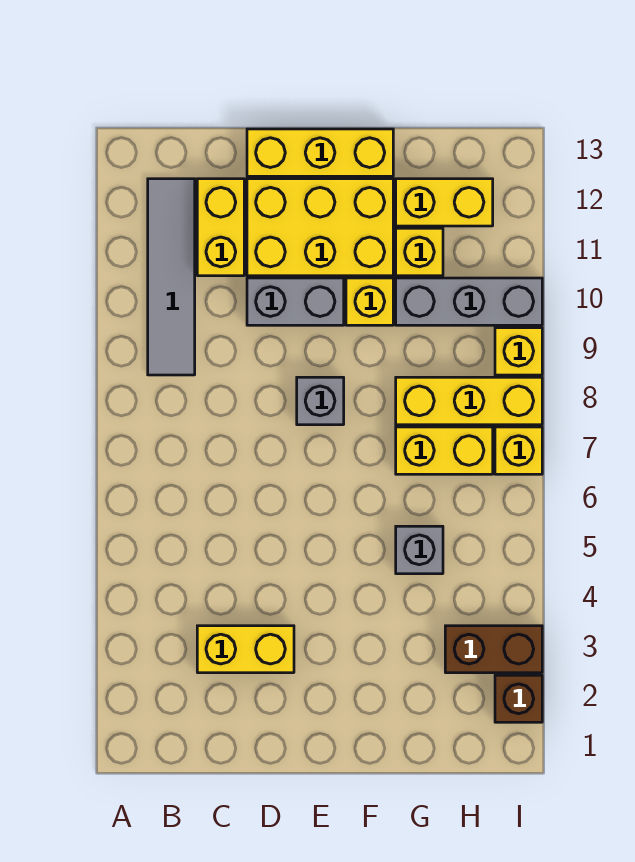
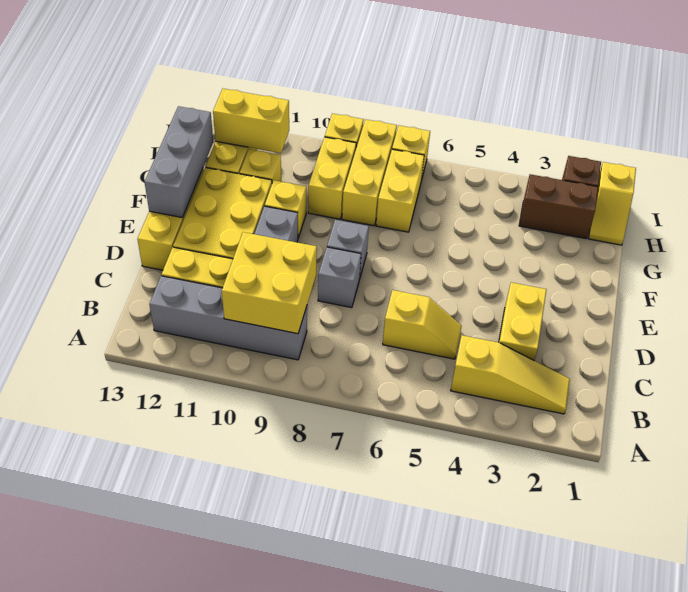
none -> yellow slope B2:B4 level 1 top 4
grey tile B9:B12 level 1 -> grey brick B9:B12 level 1
none -> yellow brick B9:C10 level 2
none -> yellow slope C5:C6 level 1 top 6
grey brick G5 level 1 -> grey brick D8 level 1
none -> yellow brick G9:H9 level 1
grey brick G10:I10 level 1 -> grey brick E13:G13 level 2
none -> yellow slope H1:I1 level 1 top I
brown brick H3:I3 level 1 -> brown brick H2:H3 level 1
none -> yellow brick H11:H12 level 2

